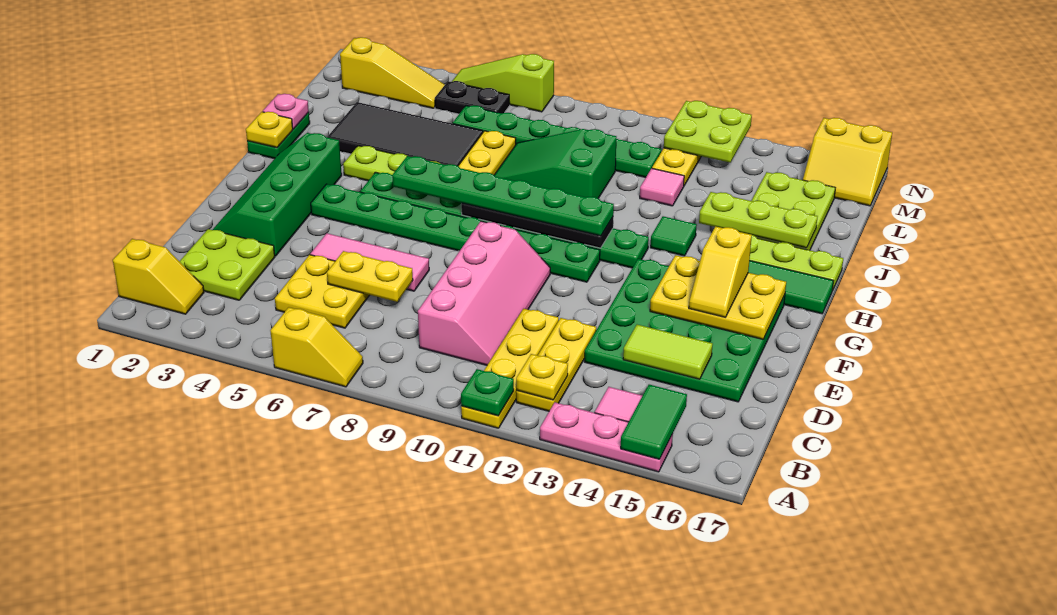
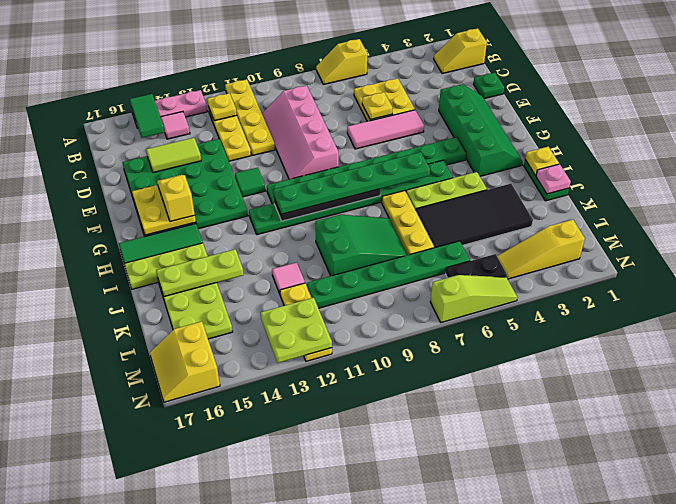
green plate A11 level 2 -> green plate D1 level 1
lime plate C2:D3 level 1 -> none
yellow plate D6:D7 level 2 -> yellow plate D6 level 2
yellow plate F14:G16 level 2 -> yellow plate F15:G16 level 2
green tile I13 level 1 -> green tile F12 level 1
yellow slope M16:N17 level 1 top N -> yellow slope M16:N17 level 1 top 16

